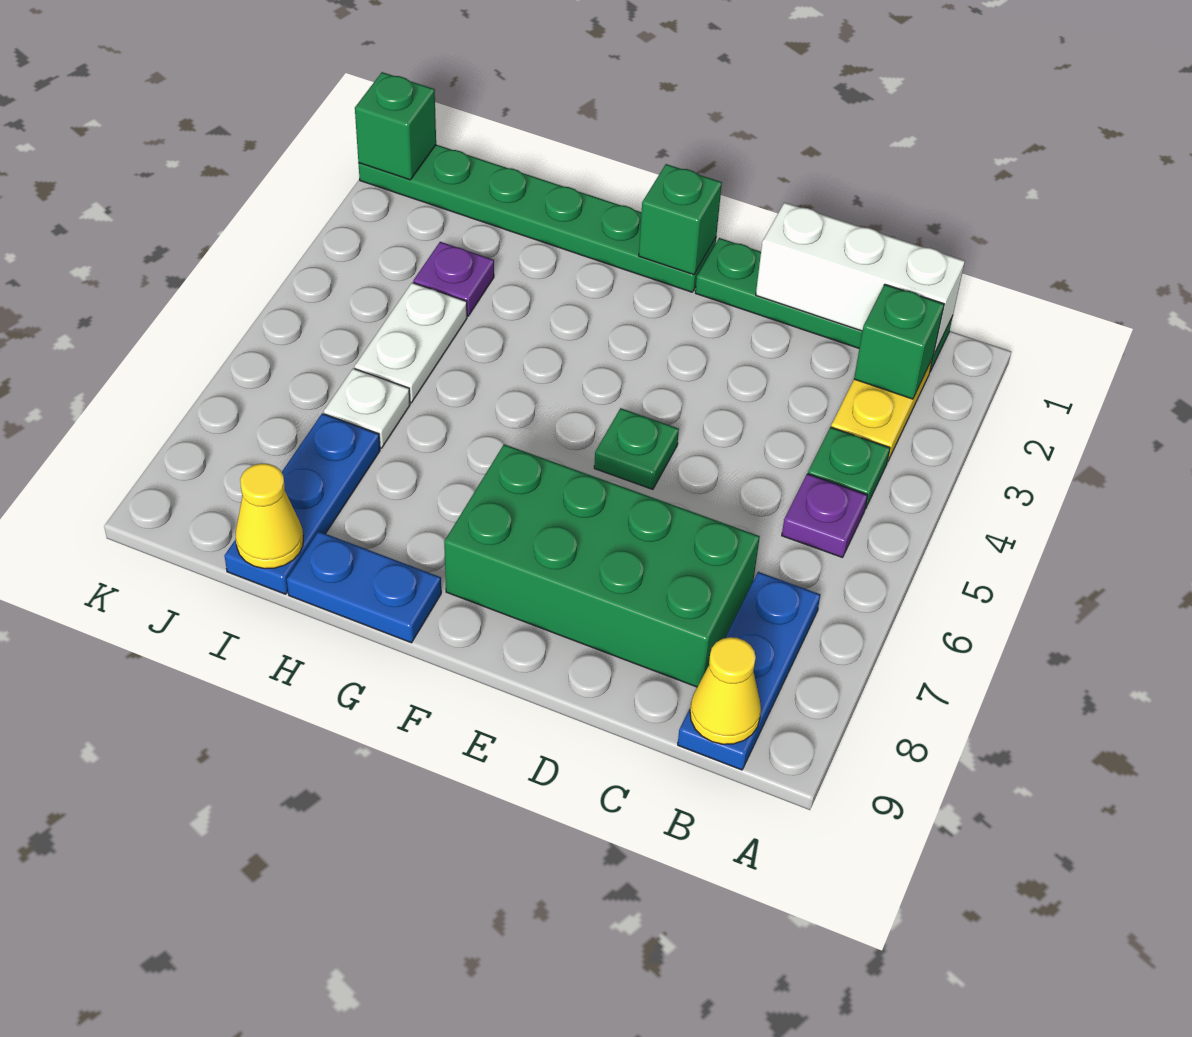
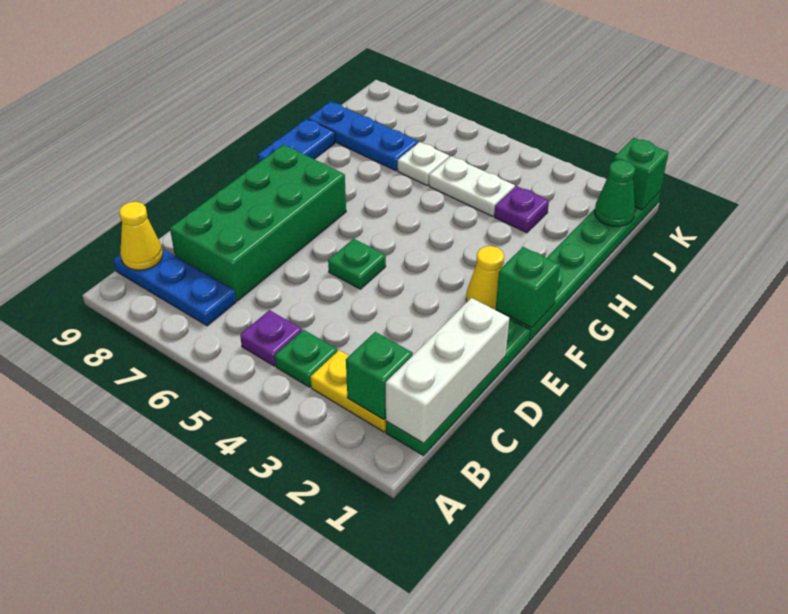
yellow cone I9 level 2 -> yellow cone F2 level 1
none -> green cone J1 level 2

